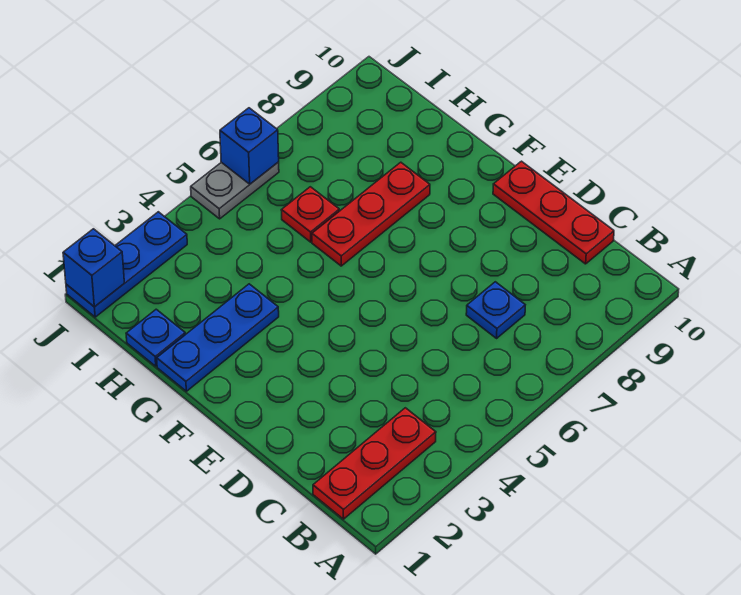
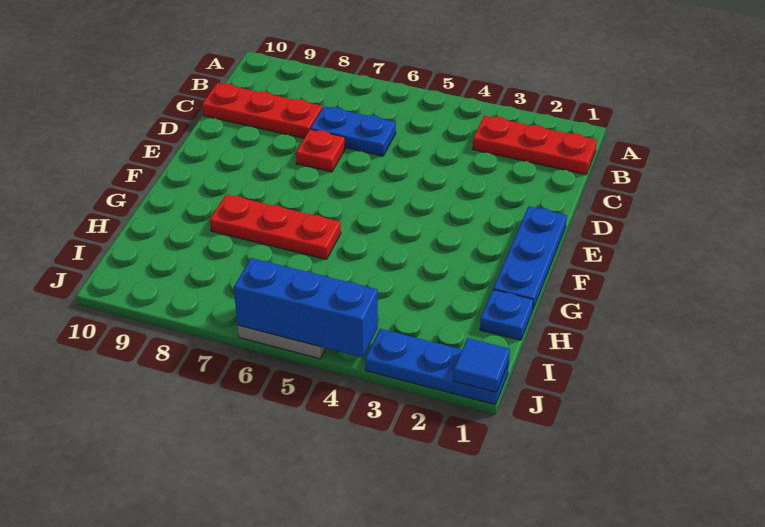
blue plate C7 level 1 -> blue plate C6:C7 level 1
red plate C10:E10 level 1 -> red plate C8:C10 level 1
blue plate G1:G3 level 1 -> blue plate E1:G1 level 1
red plate H6 level 1 -> red plate D7 level 1
blue brick J1 level 2 -> blue tile J1 level 2
blue brick J6 level 2 -> blue brick J4:J6 level 2

